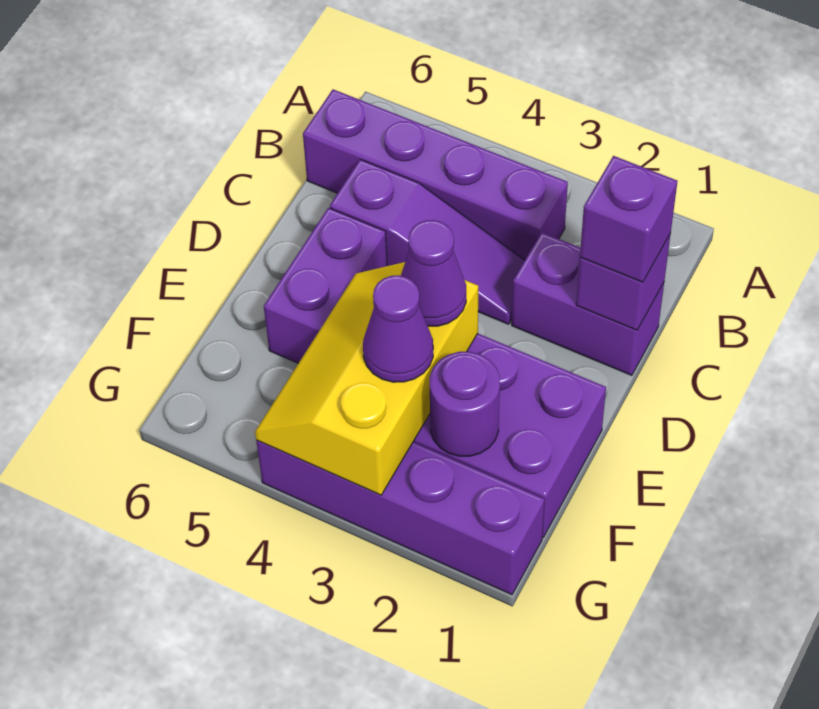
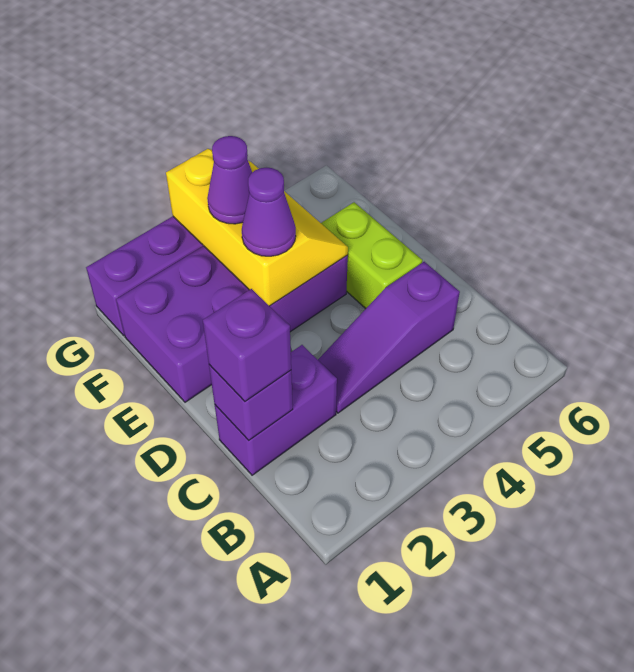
purple brick B3:B6 level 1 -> none
purple brick D5:E5 level 1 -> lime brick D5:E5 level 1
purple round brick F2 level 2 -> none

